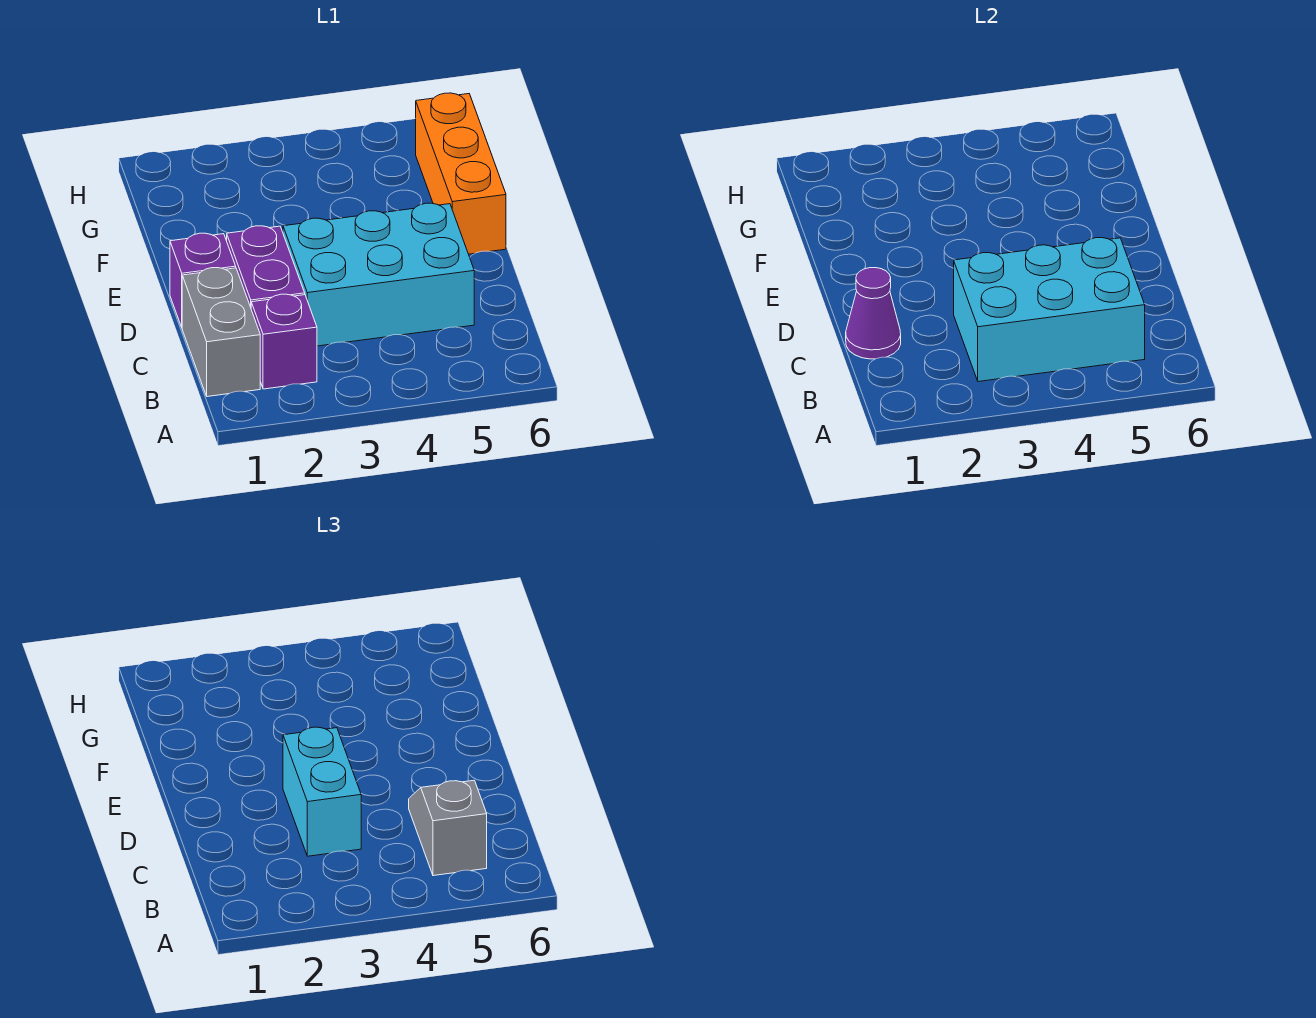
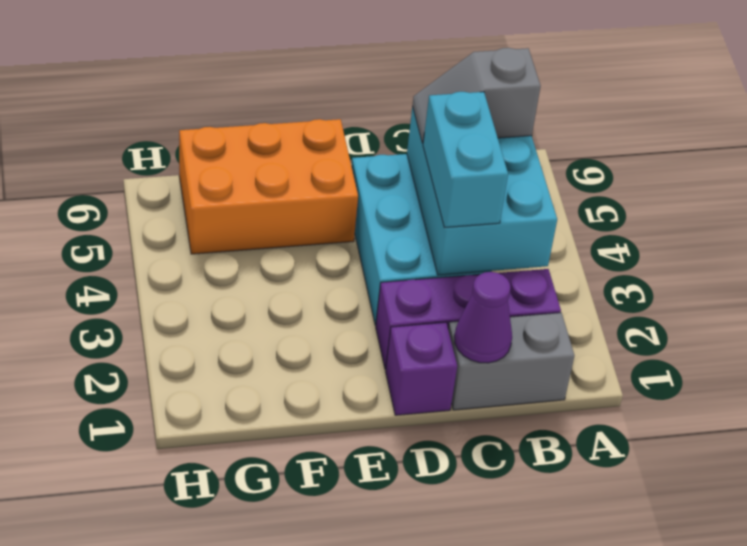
cyan brick C3:D3 level 3 -> cyan brick C3:C4 level 3
orange brick E6:G6 level 1 -> orange brick E5:G6 level 1

